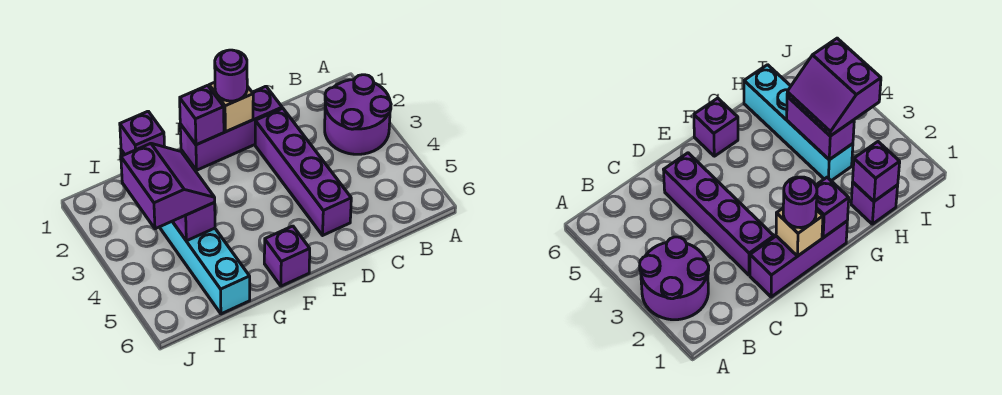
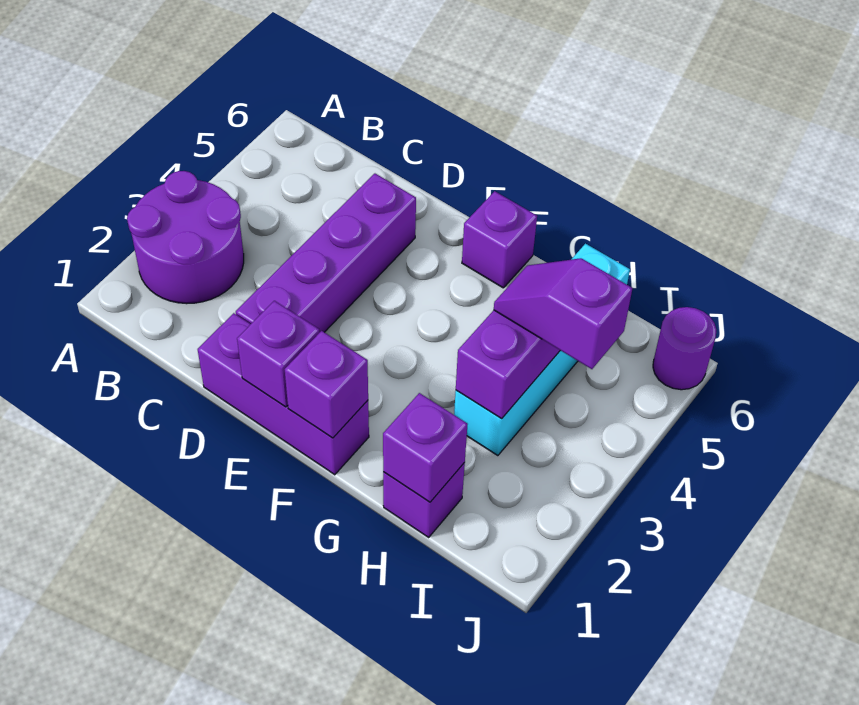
tan brick E1 level 2 -> purple brick E1 level 2
purple round brick E1 level 3 -> purple round brick J6 level 1
purple slope H3:I4 level 3 top I -> purple slope H4:I4 level 3 top I

